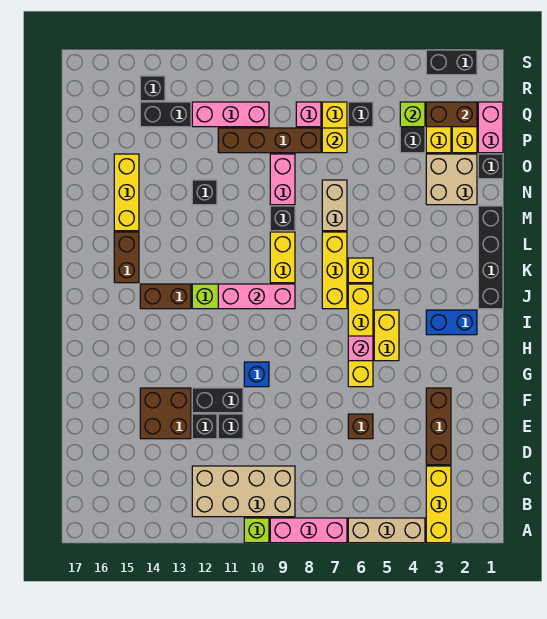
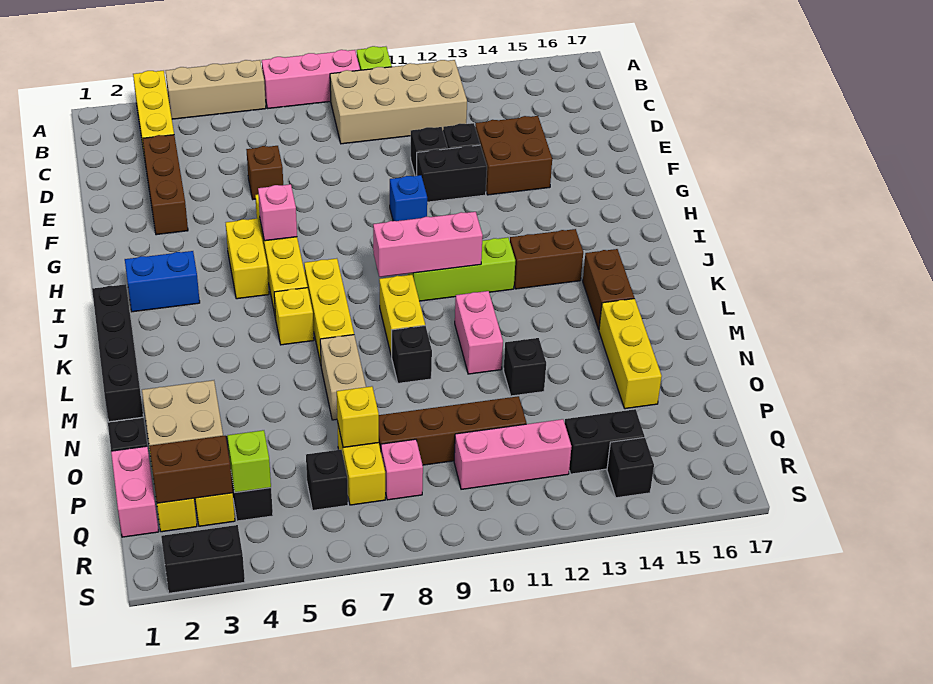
pink brick N9:O9 level 1 -> pink brick L11:M11 level 1

